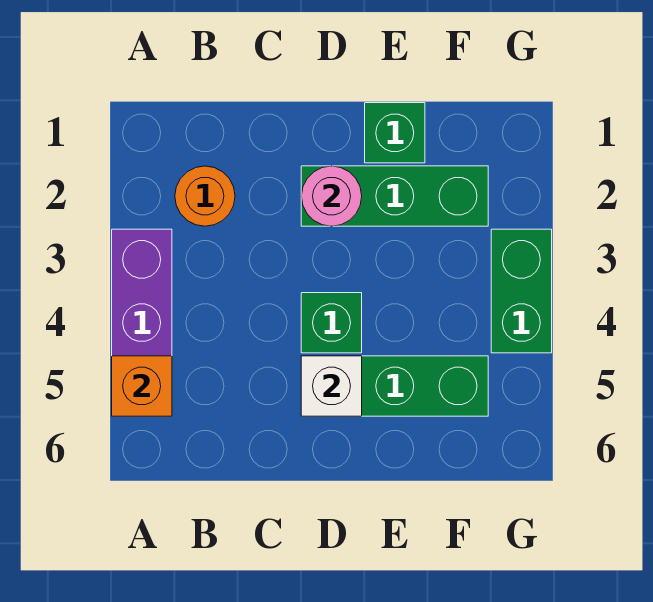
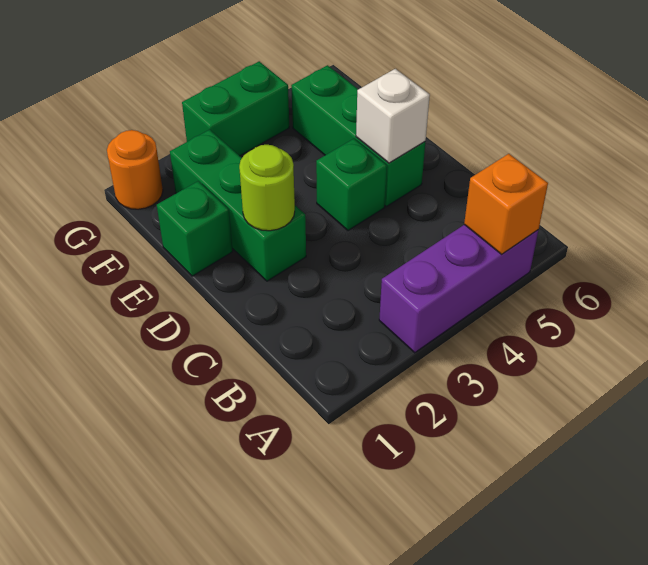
orange round brick B2 level 1 -> orange round brick G1 level 1
pink round brick D2 level 2 -> lime round brick D2 level 2

